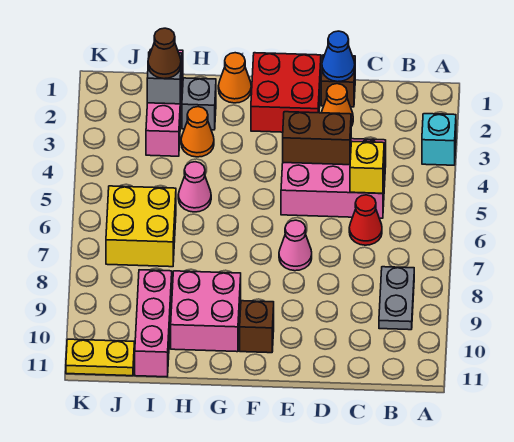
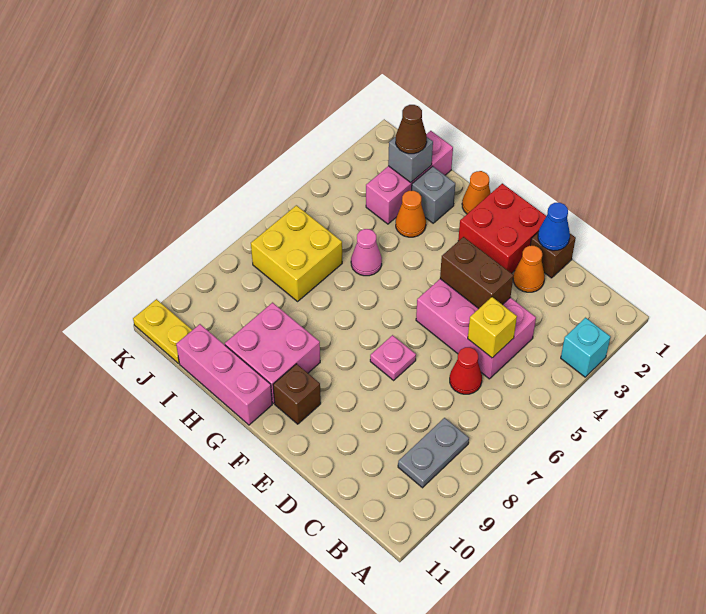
pink cone E7 level 1 -> pink plate E7 level 1
pink brick I9:I11 level 1 -> pink brick G11:I11 level 1

